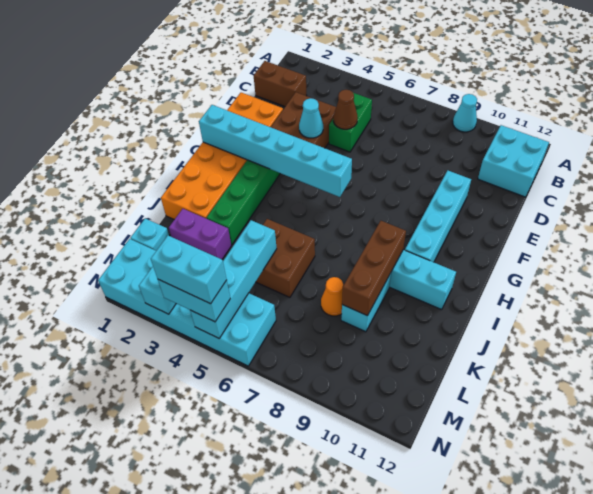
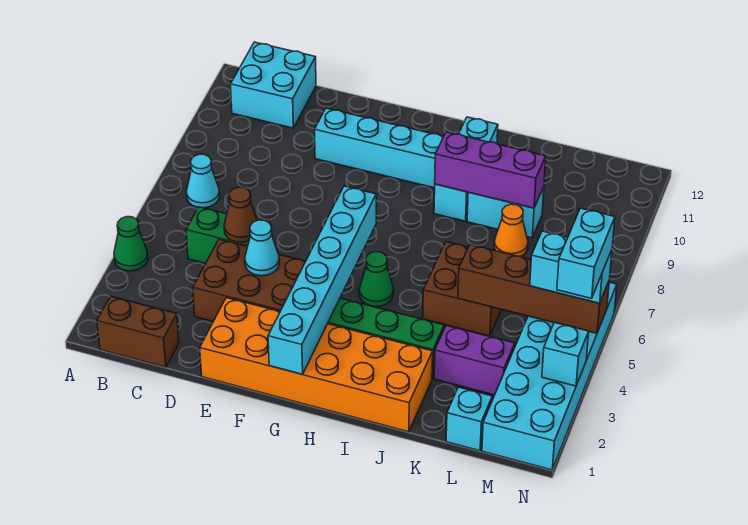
none -> green cone A4 level 1
cyan cone A9 level 1 -> cyan cone B7 level 1
brown brick C1:C2 level 1 -> brown brick B1:C1 level 1
none -> green cone H5 level 1
brown brick I9:K9 level 2 -> purple brick I9:K9 level 2
purple brick K2:K3 level 1 -> purple brick K3:L3 level 1
cyan brick K5:N5 level 2 -> brown brick K5:N5 level 2
cyan brick N4:N5 level 3 -> cyan brick M5:N5 level 3

